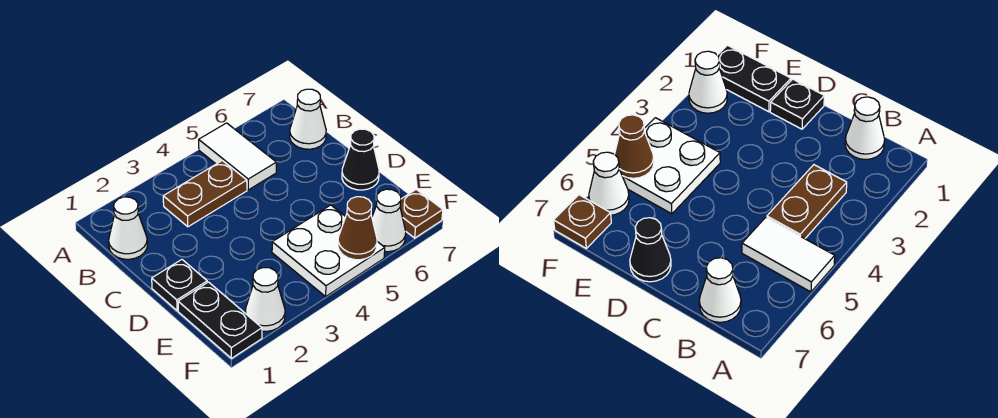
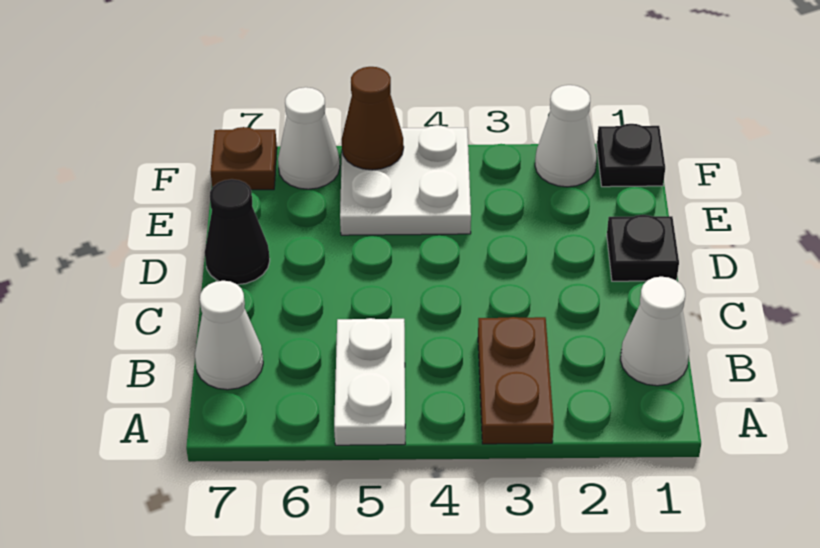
white tile A5:B5 level 1 -> white plate A5:B5 level 1
brown plate B3:B4 level 1 -> brown plate A3:B3 level 1
black plate E1:F1 level 1 -> black plate F1 level 1

